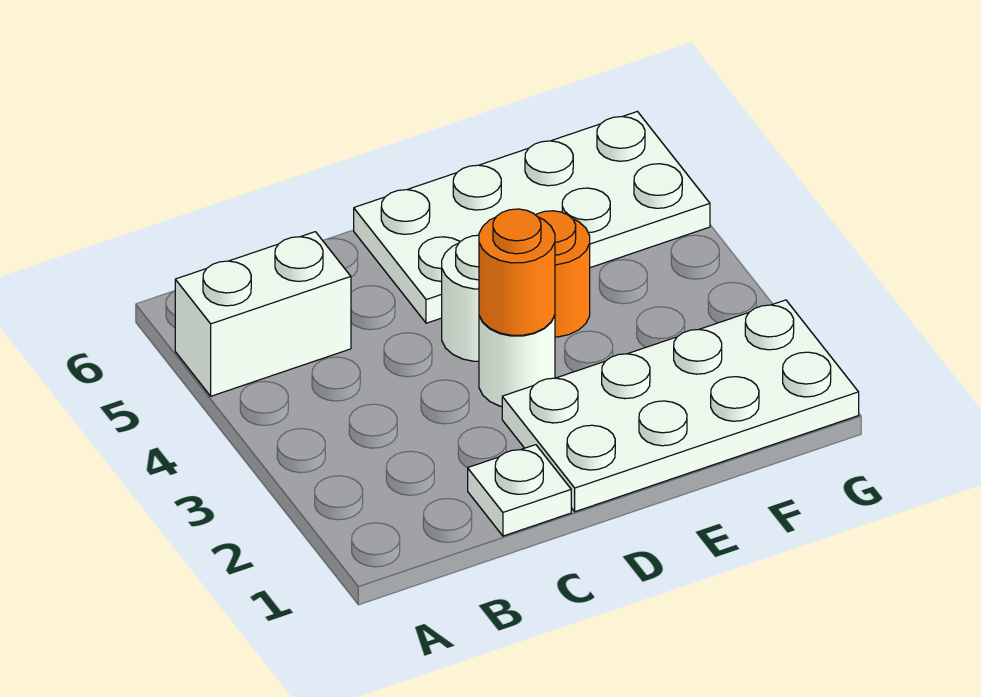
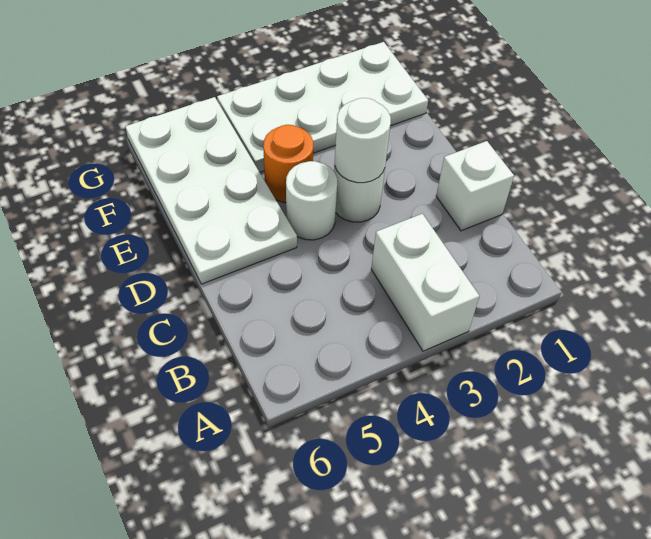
white brick A5:B5 level 1 -> white brick A3:B3 level 1
white plate C1 level 1 -> white brick C1 level 1
white plate D1:G2 level 1 -> white plate F1:G4 level 1
orange round brick D3 level 2 -> white round brick D3 level 2

